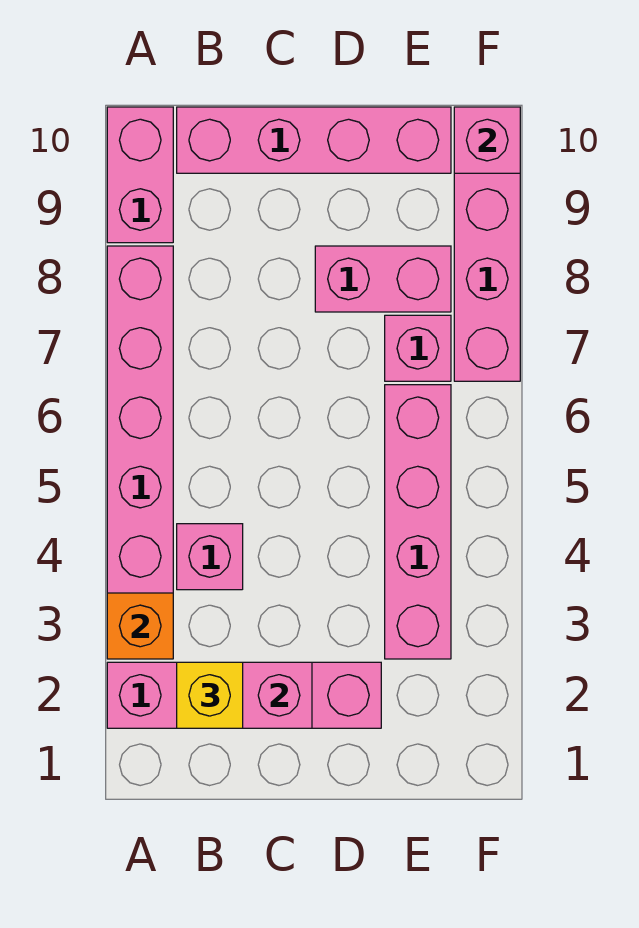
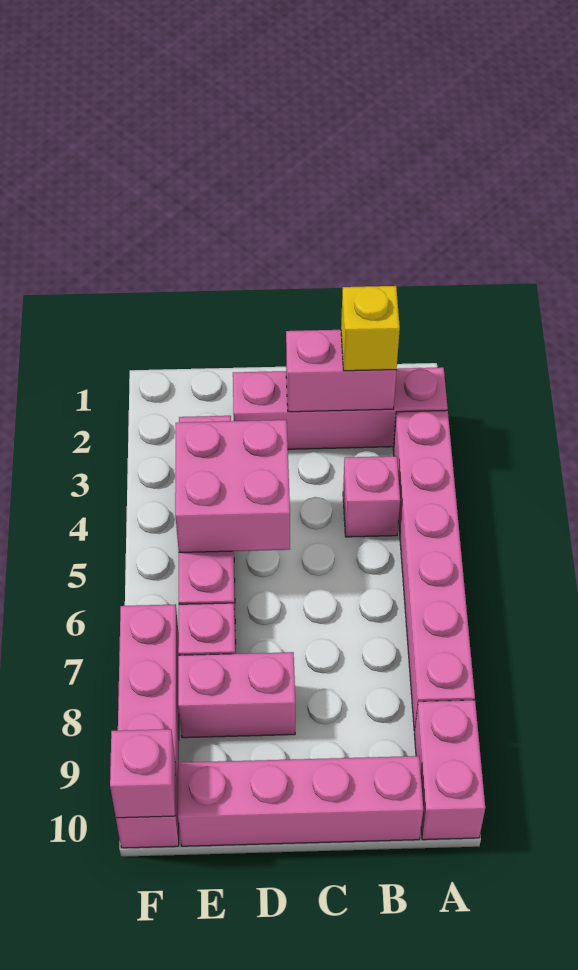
orange brick A3 level 2 -> none
none -> pink brick D4:E5 level 2

